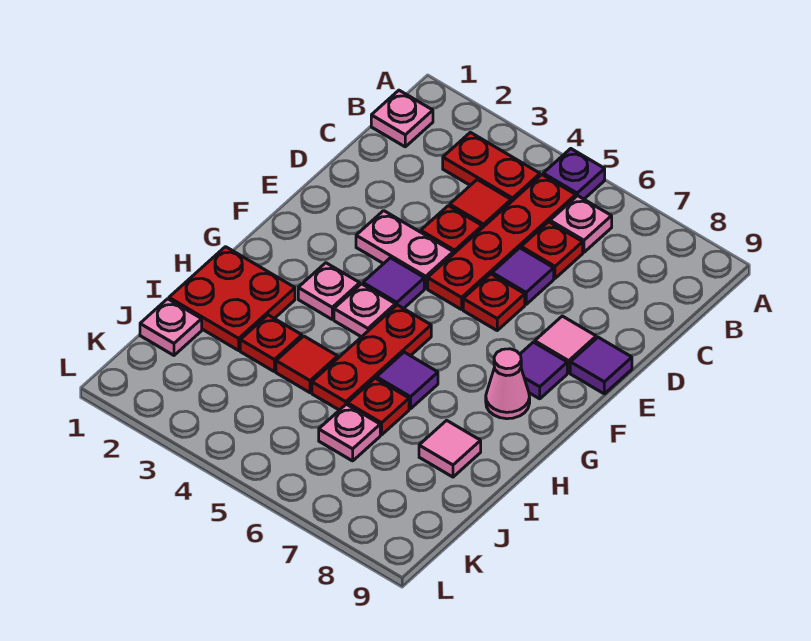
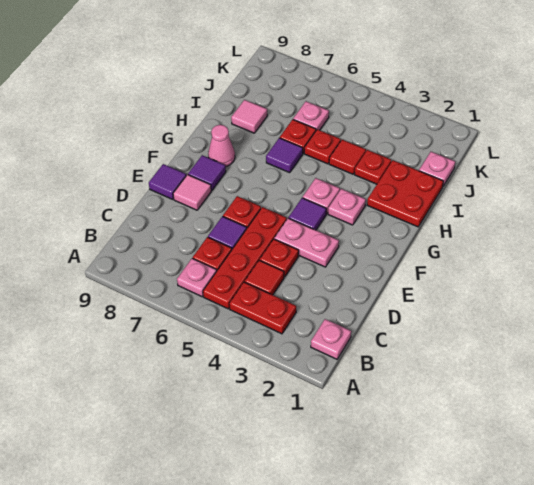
purple plate A5 level 1 -> none
red plate G5:I5 level 1 -> red plate I5 level 1

